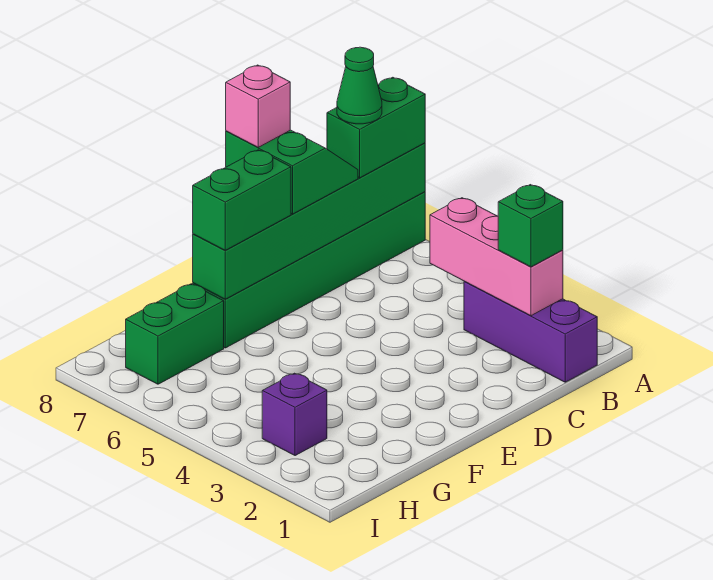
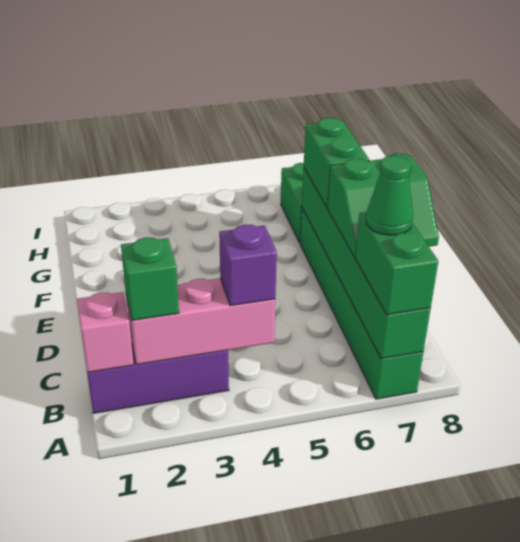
pink brick D8 level 4 -> pink brick B1 level 2
purple brick H3 level 1 -> purple brick B4 level 3

